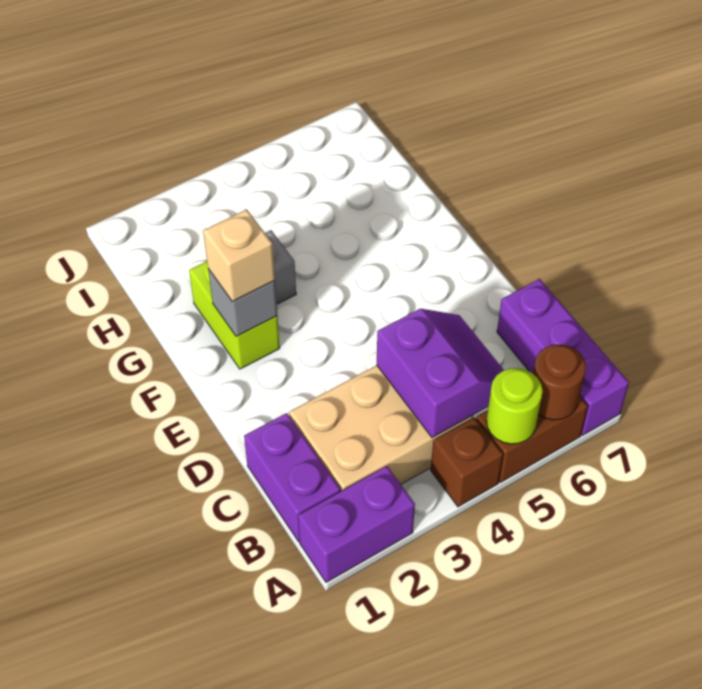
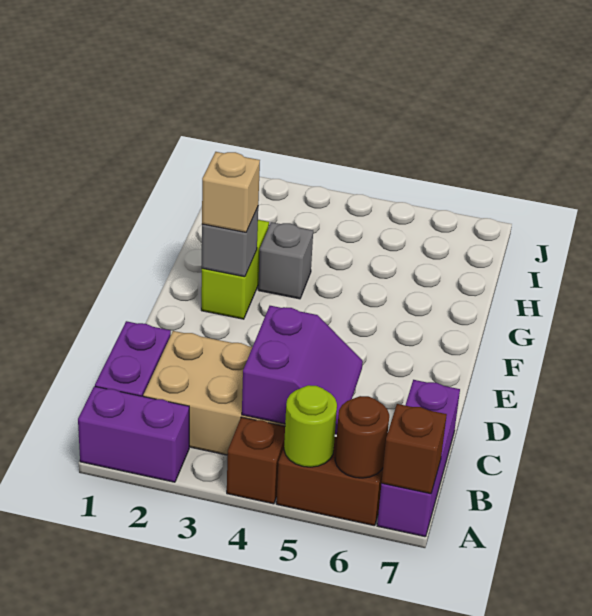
none -> brown brick A7 level 2

